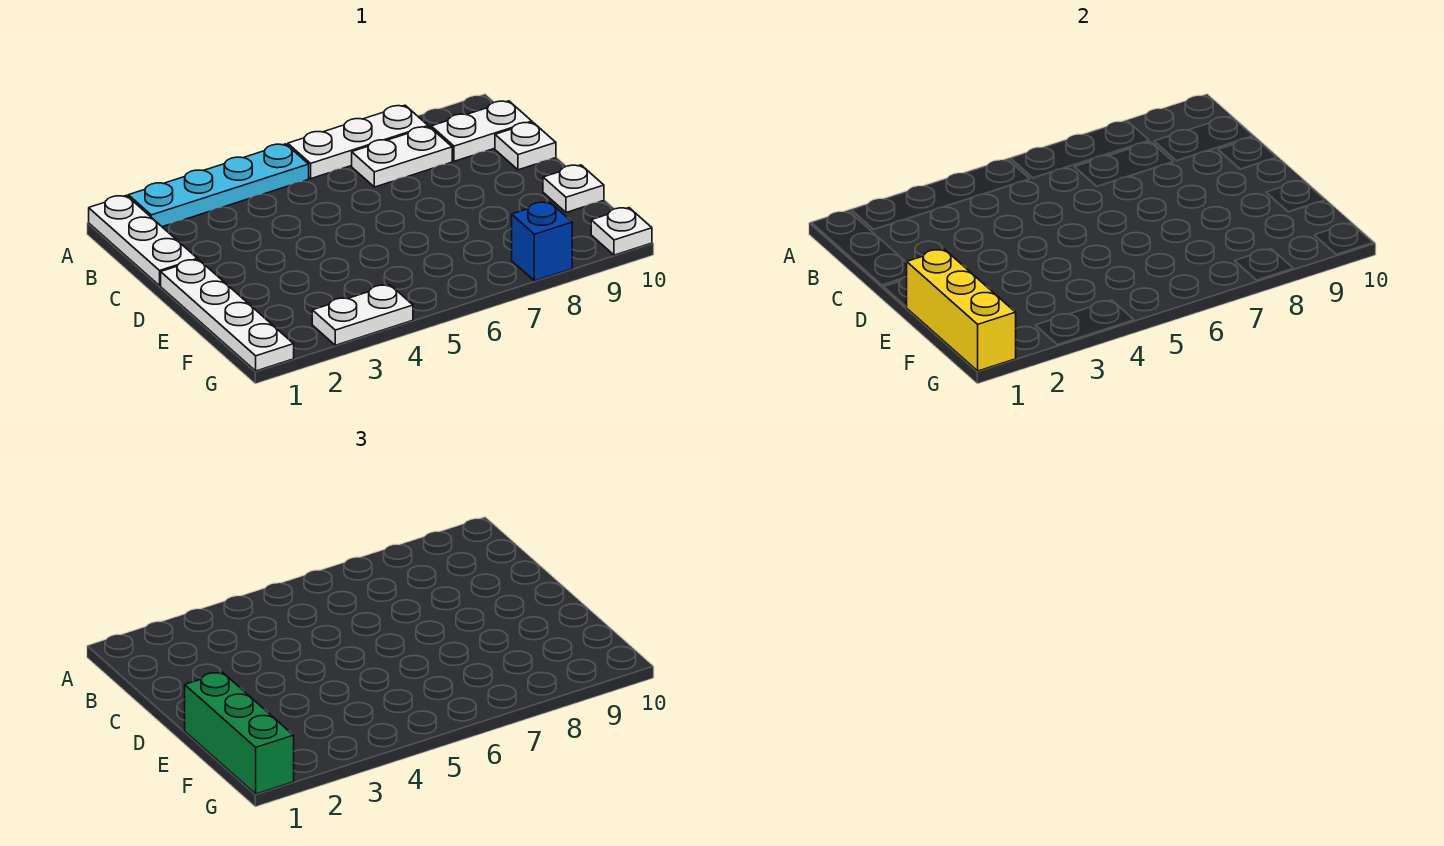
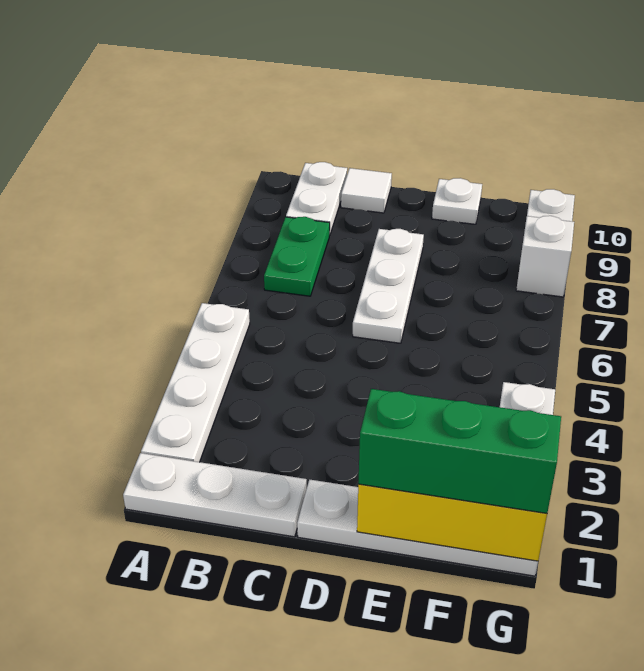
cyan plate A2:A5 level 1 -> white plate A2:A5 level 1
white plate A6:A8 level 1 -> white plate D6:D8 level 1
white plate B7:B8 level 1 -> green plate B7:B8 level 1
white plate C10 level 1 -> white tile C10 level 1
blue brick G8 level 1 -> white brick G8 level 1

